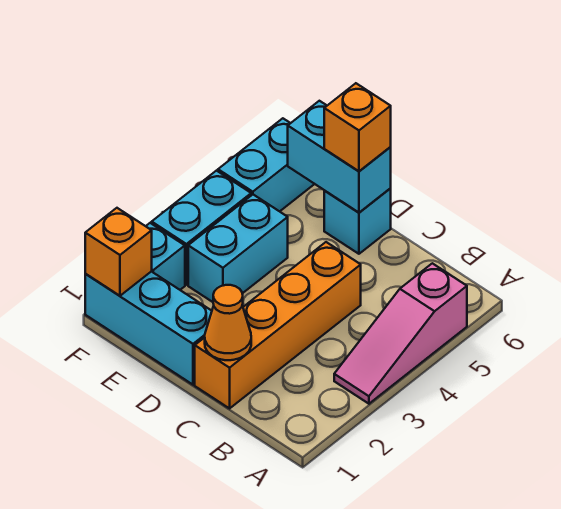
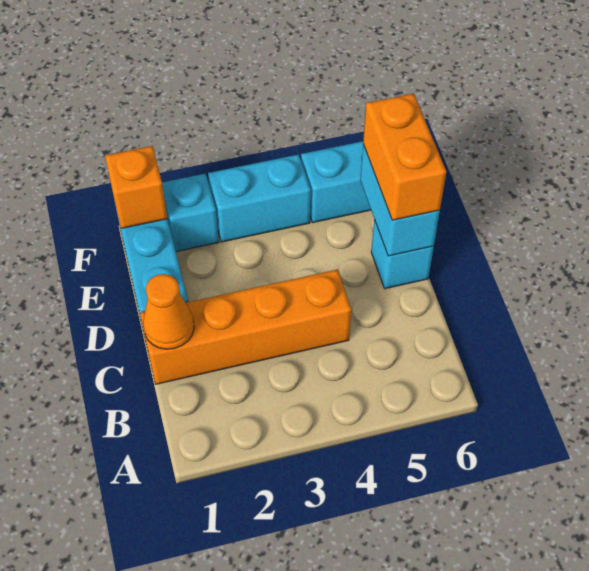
pink slope A3:A5 level 1 top 5 -> none
orange brick D6 level 3 -> orange brick D6:E6 level 3
cyan brick E3:E4 level 1 -> none

